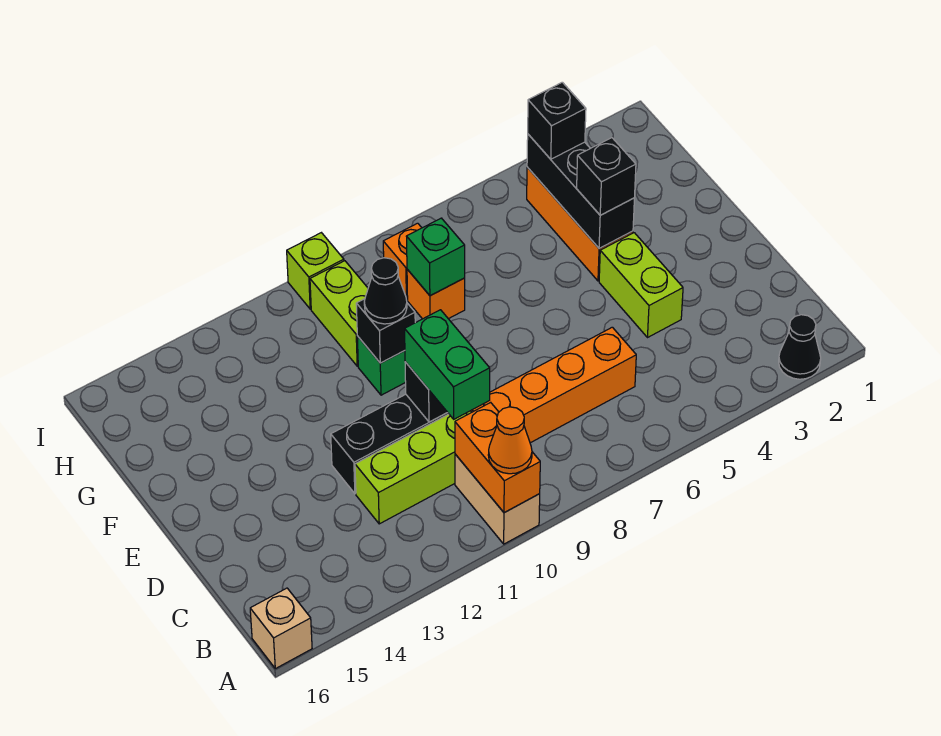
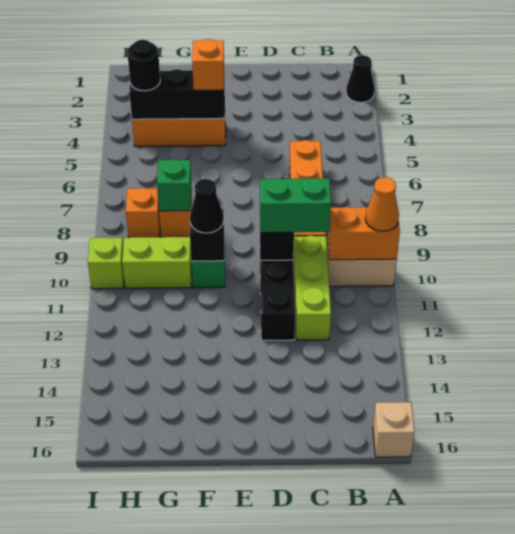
lime brick D4:E4 level 1 -> none
black brick F4 level 3 -> orange brick F4 level 3
black brick H4 level 3 -> black round brick H4 level 3

